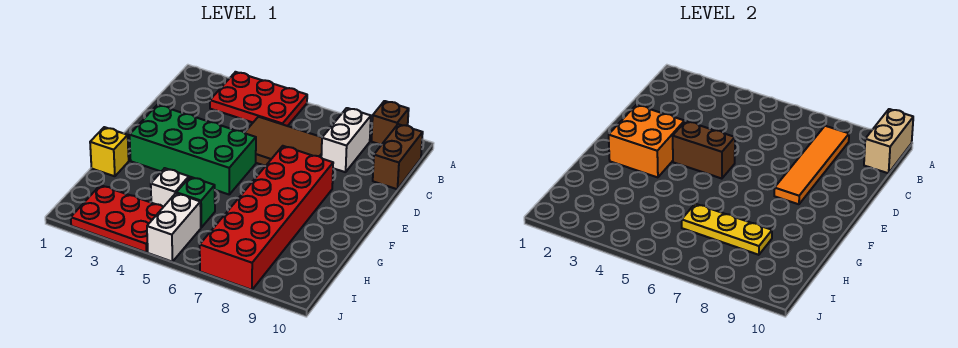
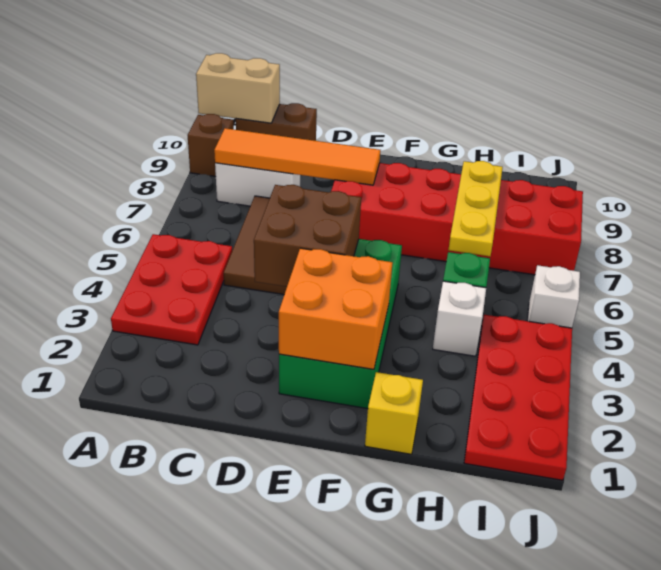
brown brick E4:E5 level 2 -> brown brick D4:E5 level 2
red plate I2:J4 level 1 -> red plate I1:J4 level 1
white brick I5:J5 level 1 -> white brick J5 level 1

